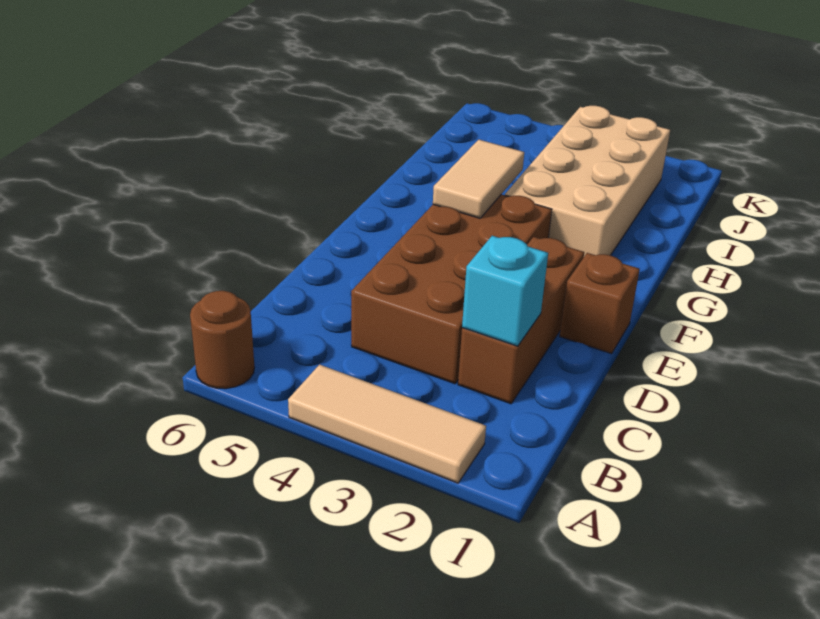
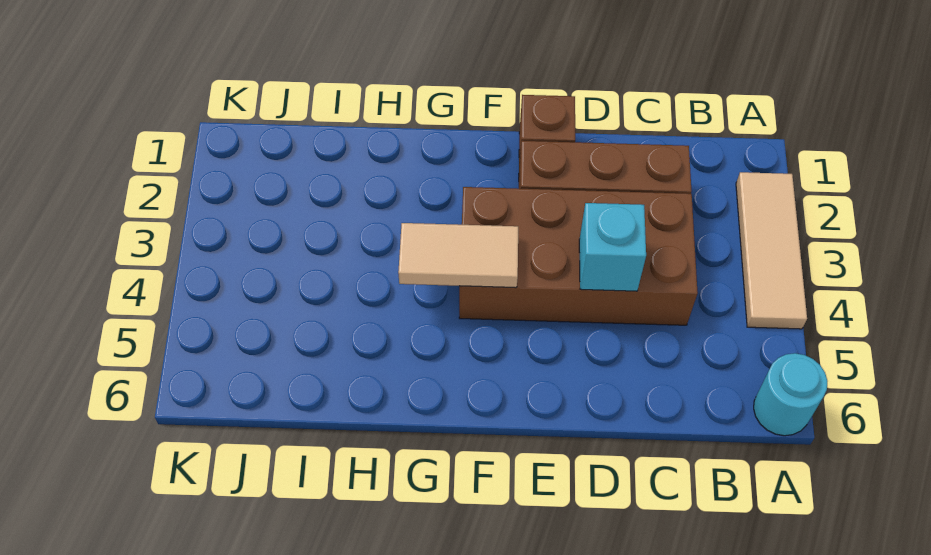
brown round brick A6 level 1 -> cyan round brick A6 level 1
cyan brick C2 level 2 -> cyan brick D4 level 2
tan brick G2:J3 level 1 -> none

